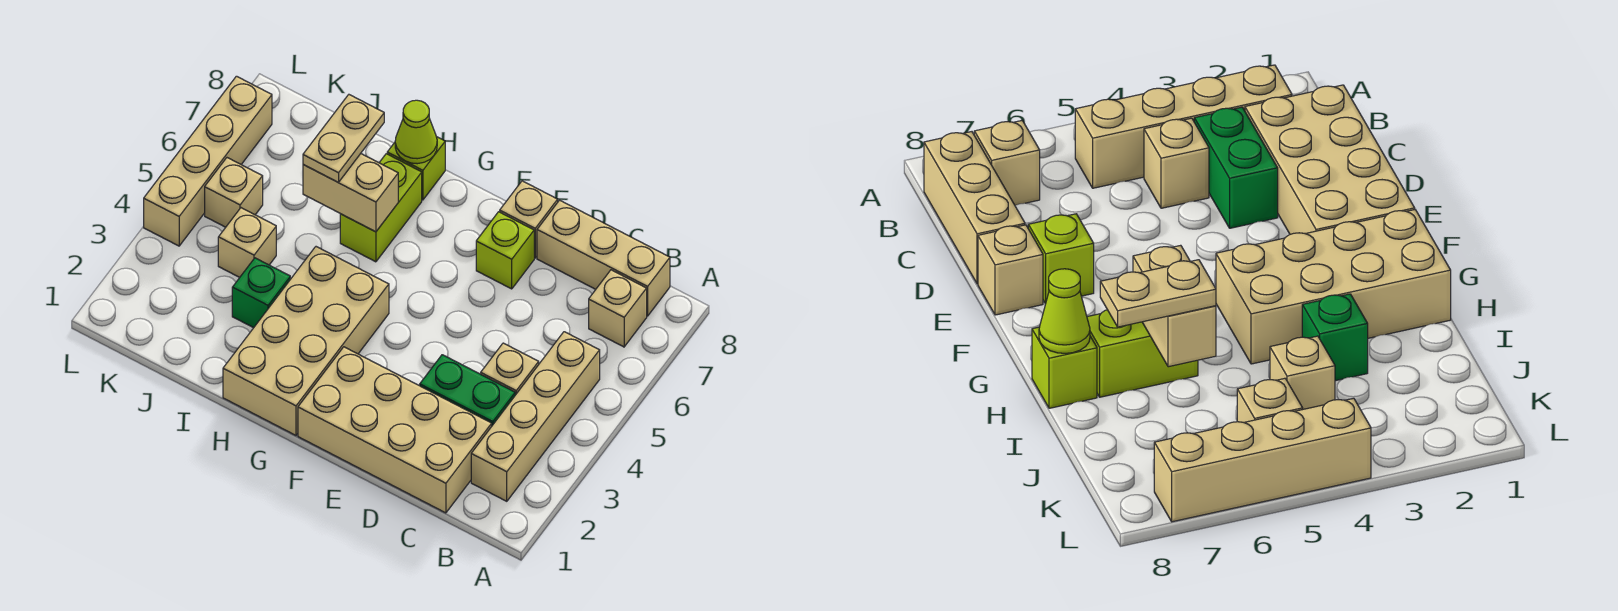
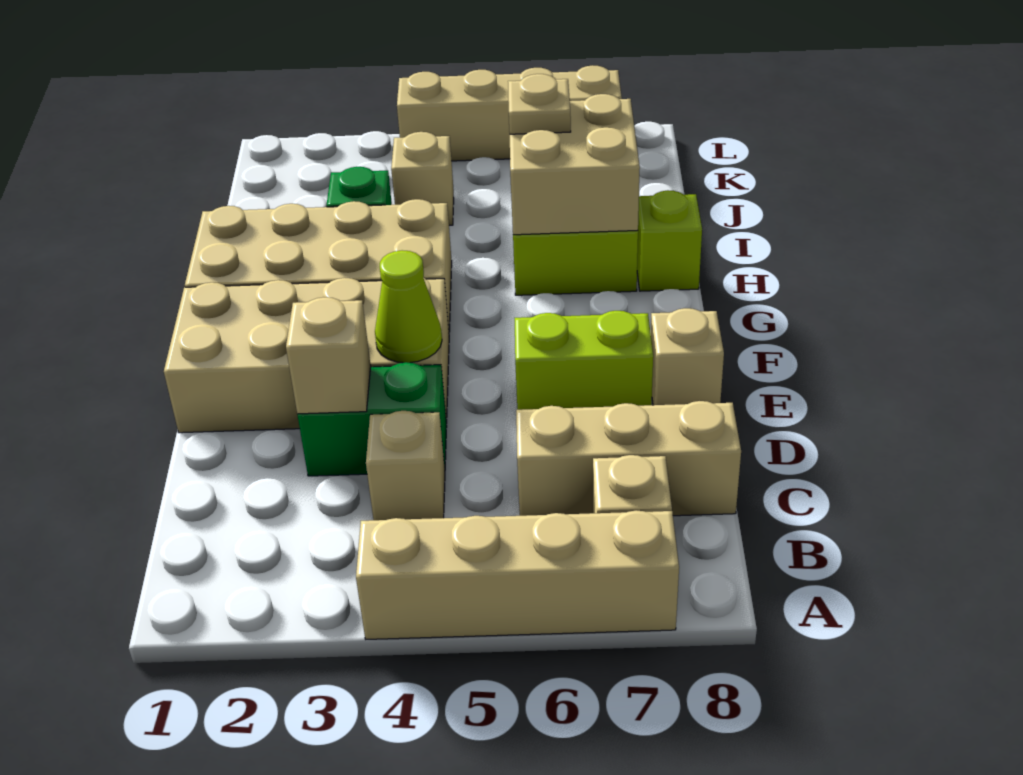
tan brick B2:B5 level 1 -> tan brick A4:A7 level 1
tan brick B8:D8 level 1 -> tan brick C6:C8 level 1
tan brick C1:F2 level 1 -> tan brick E1:F4 level 1
green brick C3:D3 level 1 -> green brick D3:D4 level 1
lime brick E7 level 1 -> lime brick E6:E7 level 1
tan brick H6:I6 level 2 -> tan brick H6:I7 level 2
lime cone H8 level 2 -> lime cone E4 level 2
tan plate I6:I7 level 3 -> tan plate I6 level 3
tan brick K5 level 1 -> tan brick D3 level 2

